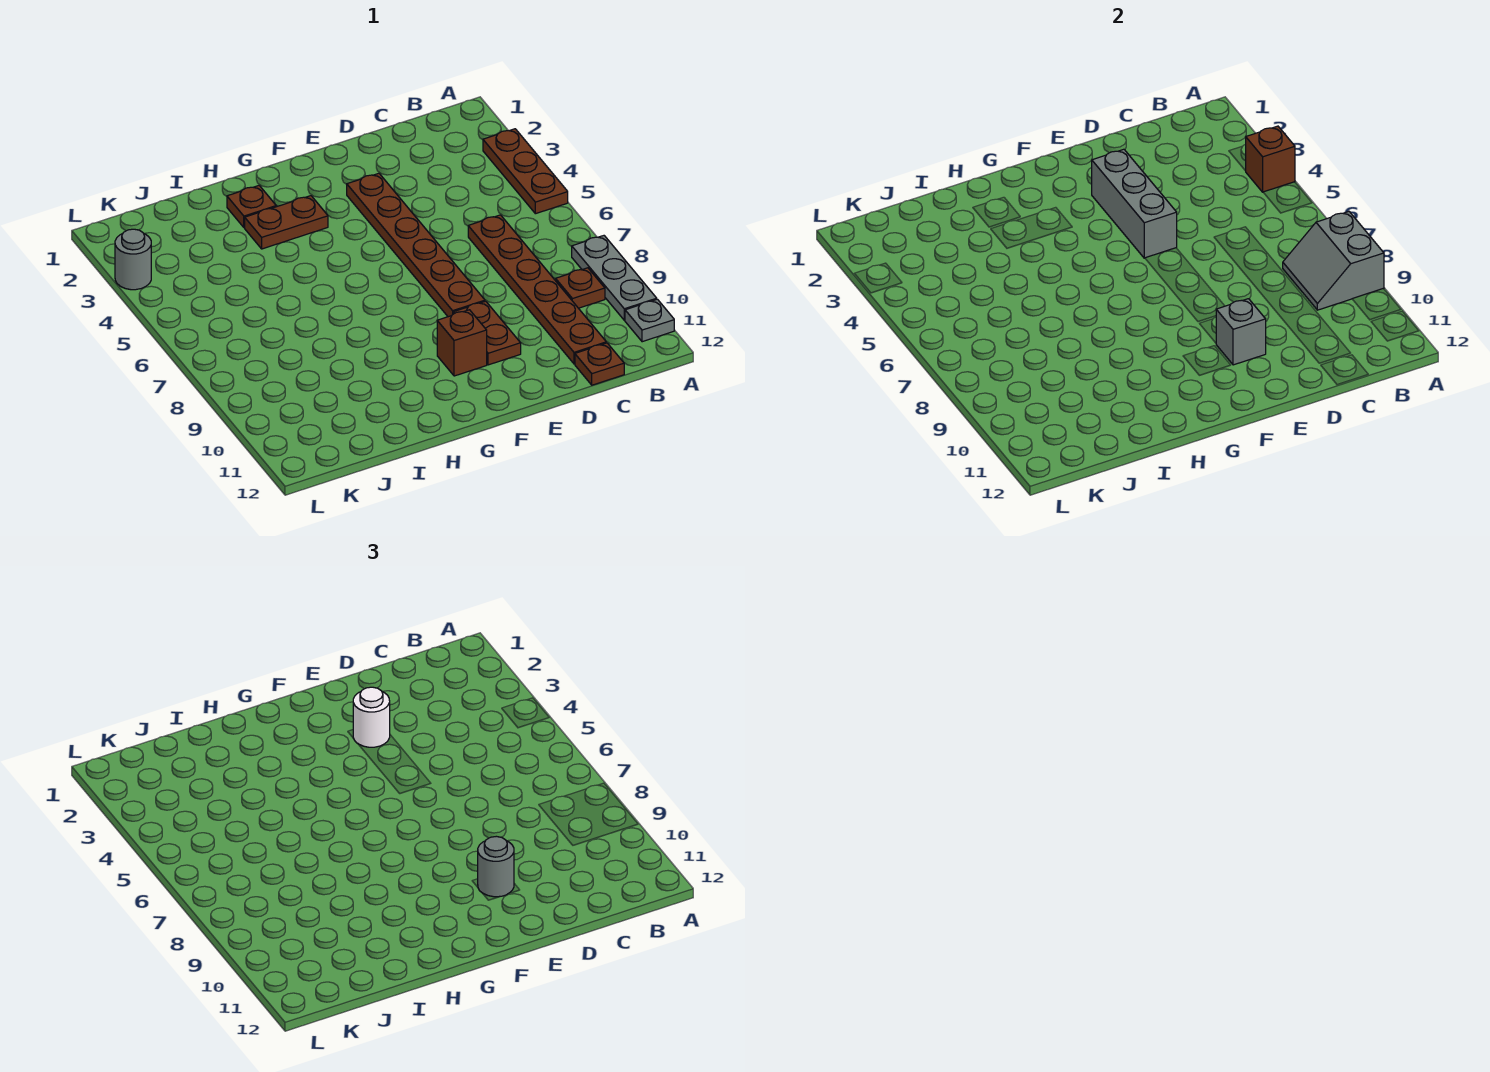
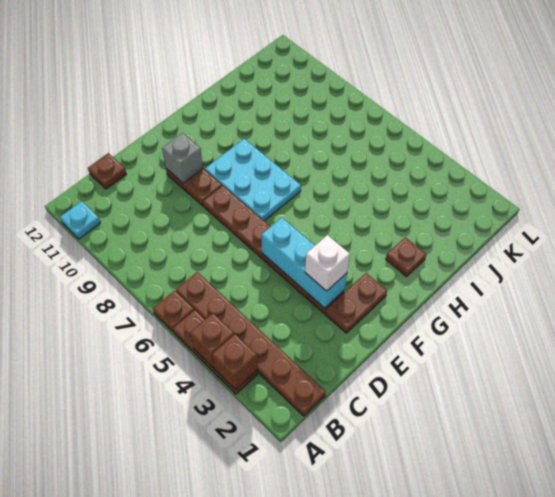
grey plate A8:A10 level 1 -> none
grey slope A8:B9 level 2 top A -> none
grey plate A11 level 1 -> cyan plate A11 level 1
brown plate B9 level 1 -> brown plate A6 level 1
brown plate C6:C11 level 1 -> brown plate B1:B6 level 1
grey brick E3:E5 level 2 -> cyan brick E3:E5 level 2
white round brick E3 level 3 -> white brick E3 level 3
grey round brick E10 level 3 -> none
none -> cyan plate F7:G9 level 1
brown brick F10 level 1 -> brown brick A3 level 2
brown plate G3:H3 level 1 -> brown plate E2:F2 level 1
grey round brick L3 level 1 -> none

